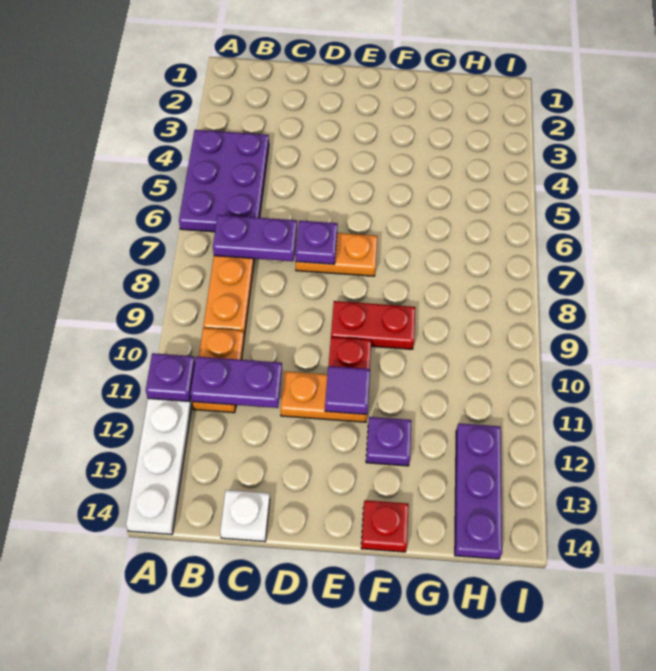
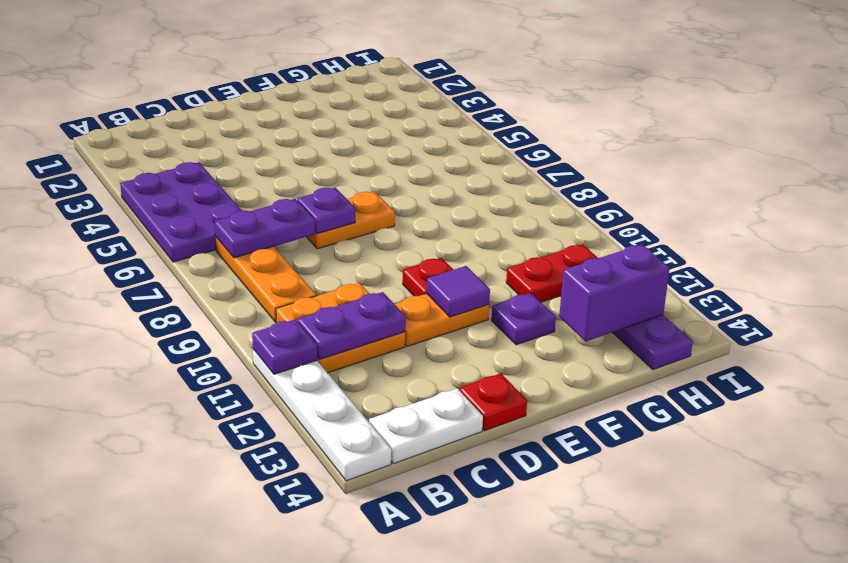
orange plate B10:B11 level 1 -> orange plate B10:C11 level 1
white plate C14 level 1 -> white plate B14:C14 level 1
red plate E9:F9 level 1 -> red plate G11:H11 level 1
red plate F14 level 1 -> red plate D14 level 1
none -> purple brick G13:H13 level 2

